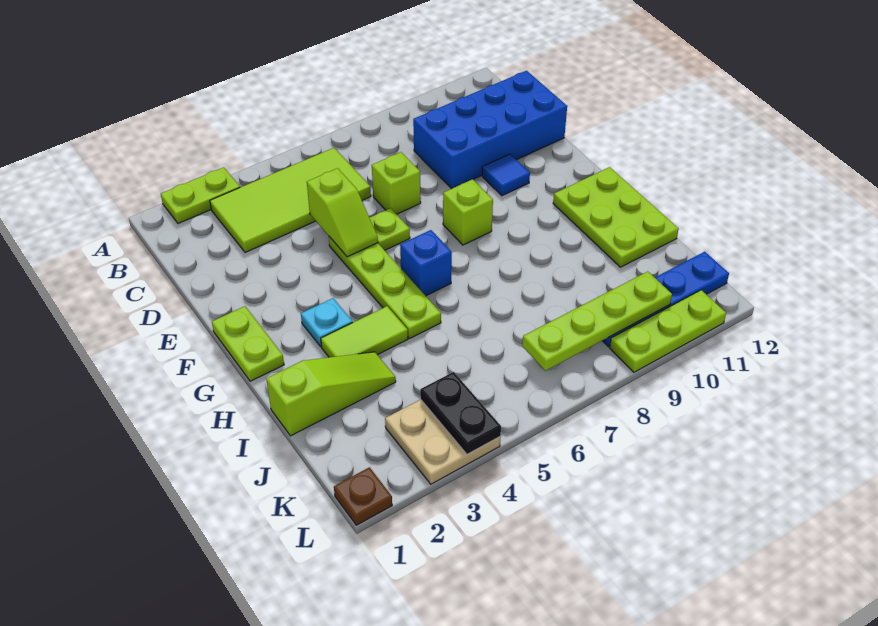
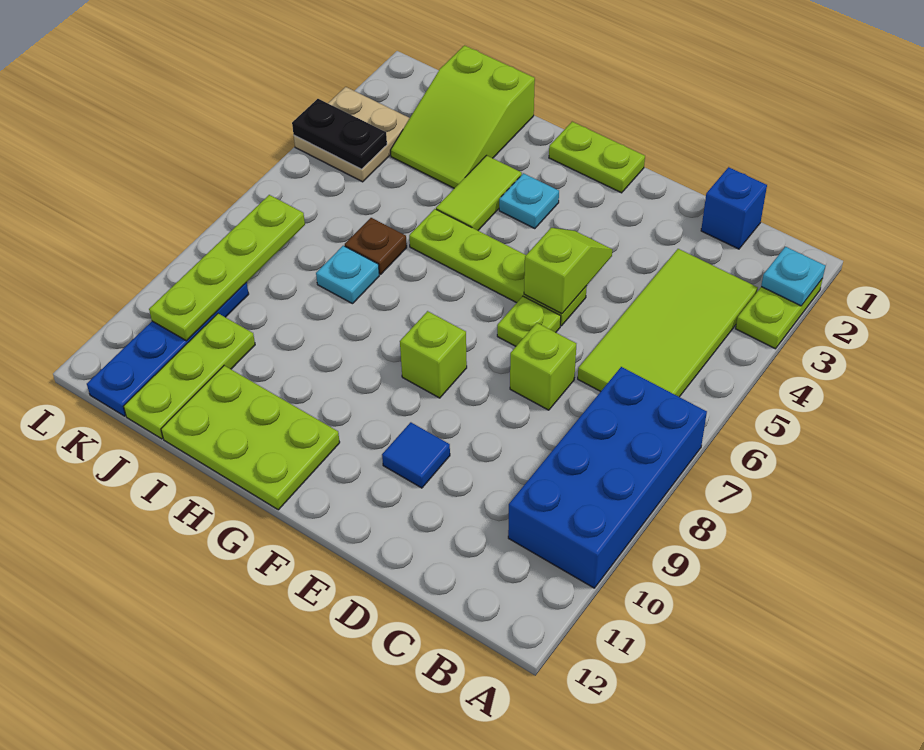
none -> cyan plate A2 level 2
blue brick C9:D12 level 1 -> blue brick A7:B10 level 1
lime slope D5:E5 level 2 top D -> lime slope E4:E5 level 2 top 5
blue brick G6 level 1 -> blue brick C1 level 1
lime slope I1:I3 level 1 top 1 -> lime slope I1:J3 level 1 top 1
none -> cyan plate I7 level 1
brown plate L1 level 1 -> brown plate I6 level 1
lime plate L9:L11 level 1 -> lime plate J10:J12 level 1

